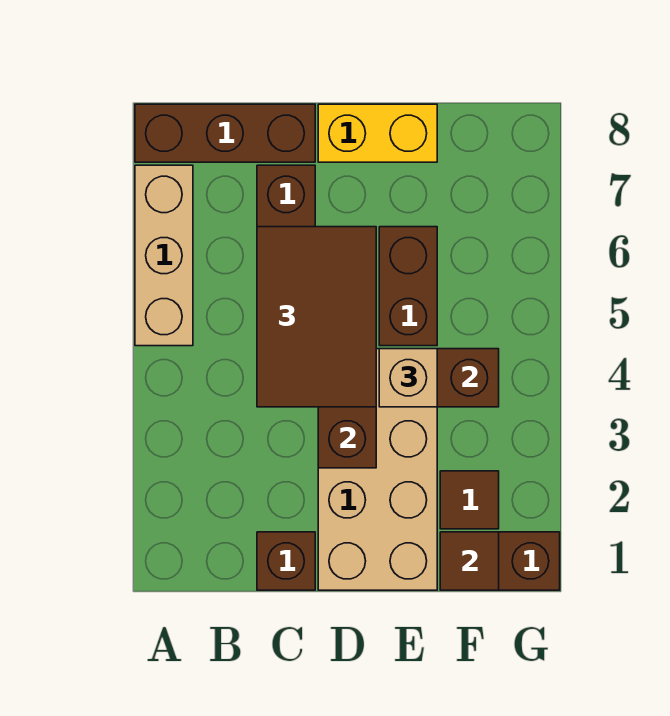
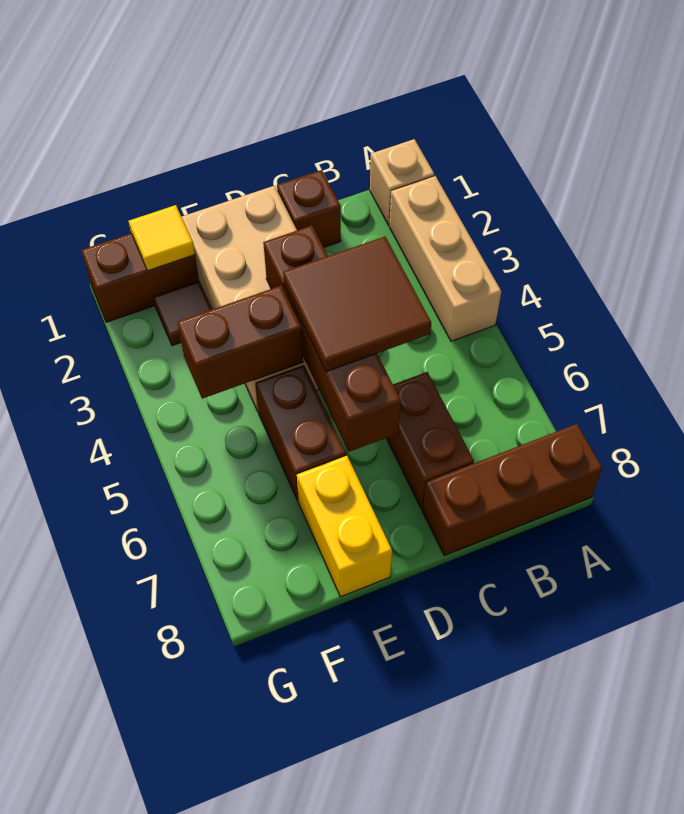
tan brick A5:A7 level 1 -> tan brick A2:A4 level 1
brown tile C4:D6 level 3 -> brown tile C4:D5 level 3
yellow brick D8:E8 level 1 -> yellow brick E7:E8 level 1
tan brick E4 level 3 -> tan brick A1 level 1
brown tile F1 level 2 -> yellow tile F1 level 2

